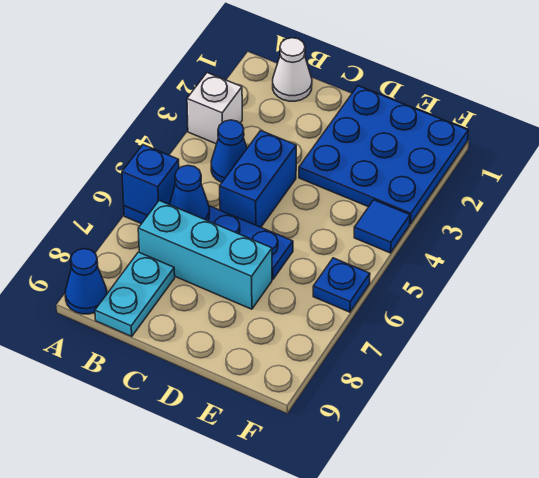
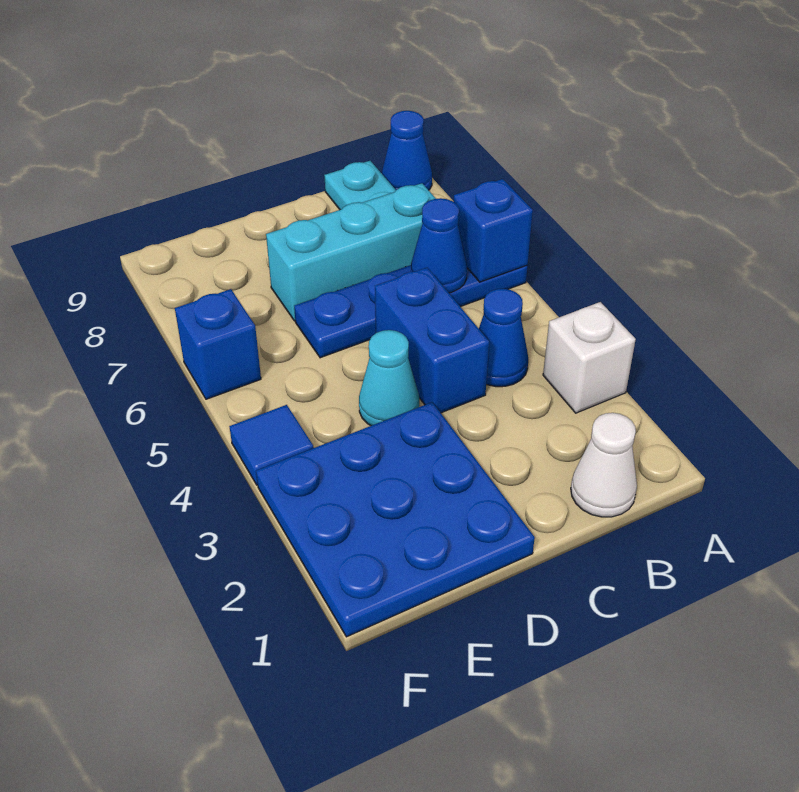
none -> cyan cone D4 level 1
blue plate F6 level 1 -> blue brick F6 level 1

